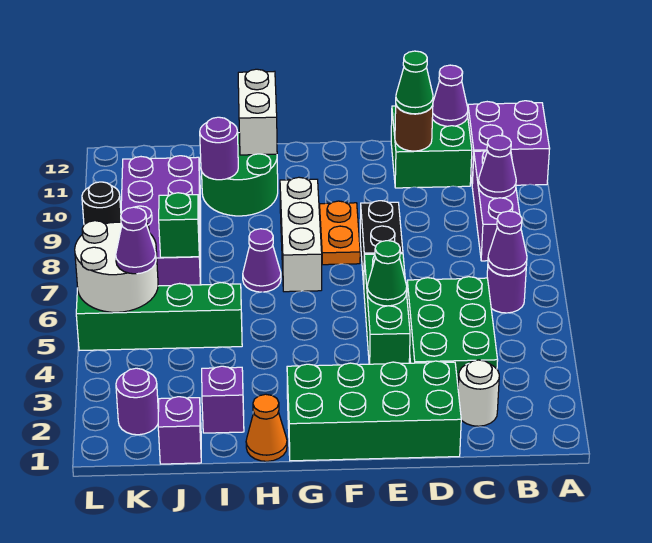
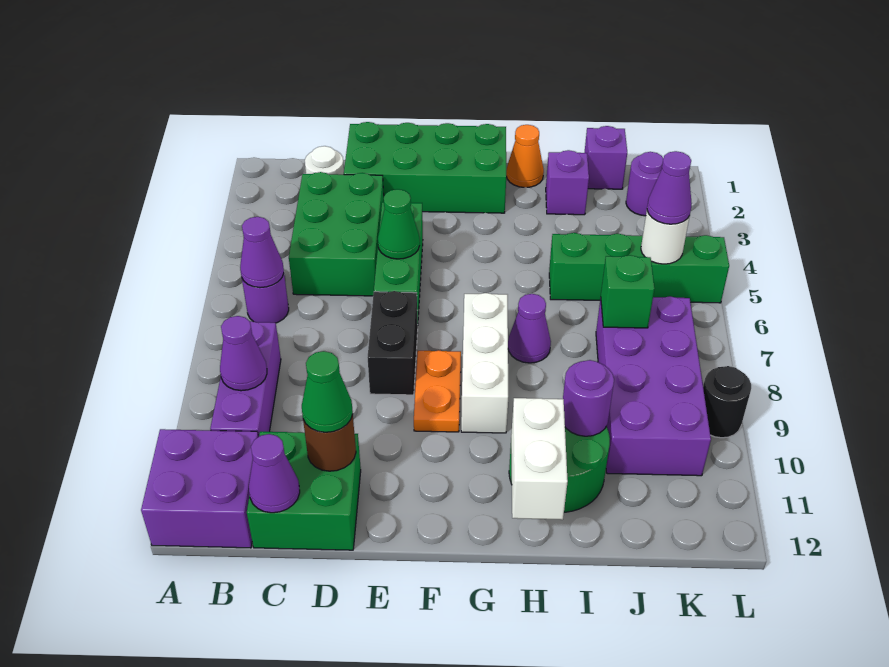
white round brick K5:L6 level 2 -> white round brick K5 level 2

